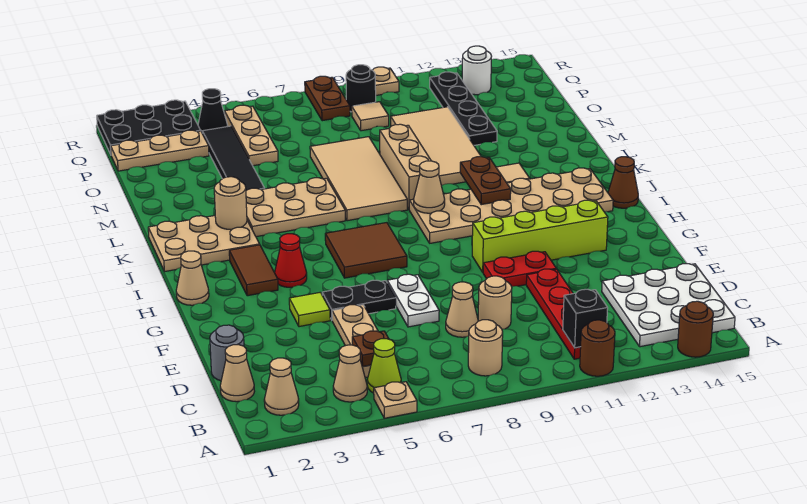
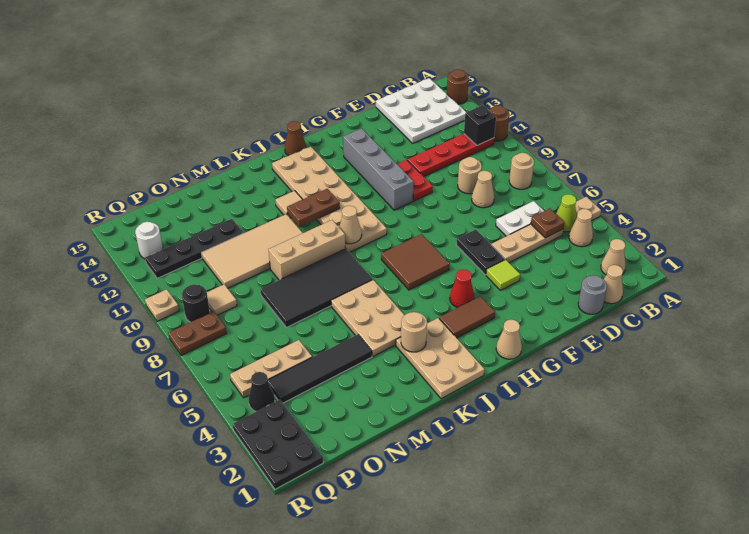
white plate E7:F7 level 1 -> white plate C6:D6 level 1
lime brick G10:G13 level 1 -> grey brick G10:G13 level 1
tan tile K7:N8 level 1 -> black tile K7:N8 level 1
tan plate P1:P3 level 1 -> none

